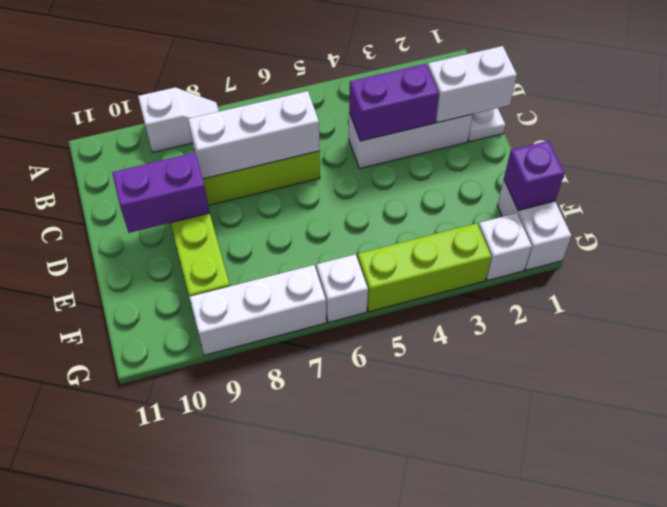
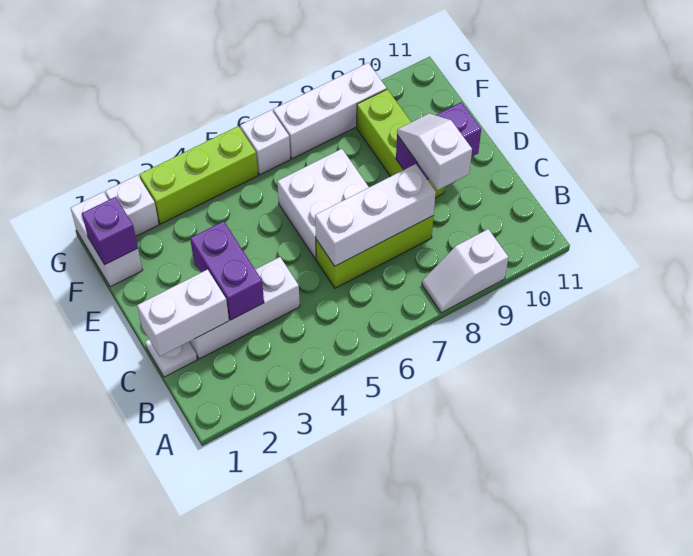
purple brick C3:C4 level 2 -> purple brick C3:D3 level 2
none -> white slope C9:D9 level 3 top C
none -> white brick D6:E7 level 1

